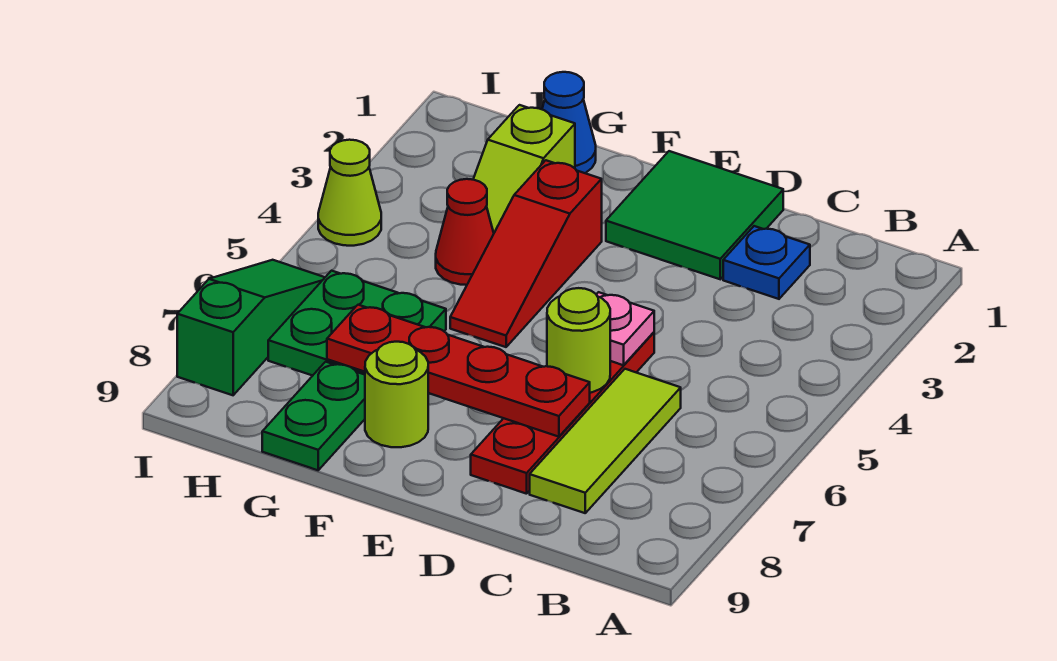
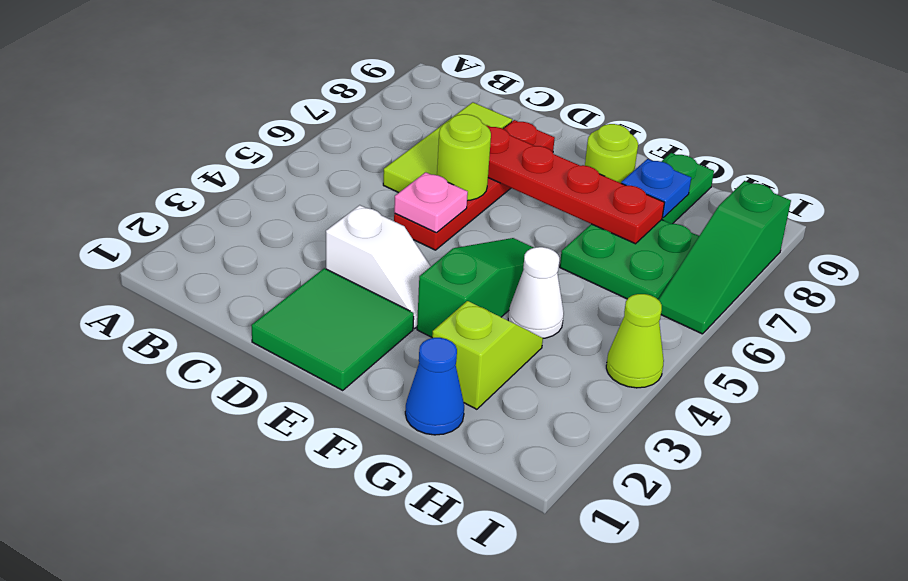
blue plate C2 level 1 -> blue plate G8 level 2
none -> white slope D3:E3 level 1 top D
red slope F3:F5 level 1 top 3 -> green slope F3:F5 level 1 top 3
red cone G4 level 1 -> white cone G4 level 1

